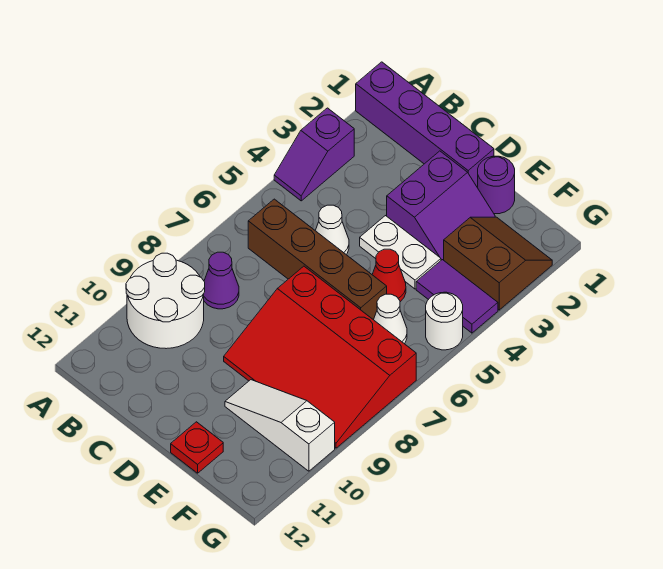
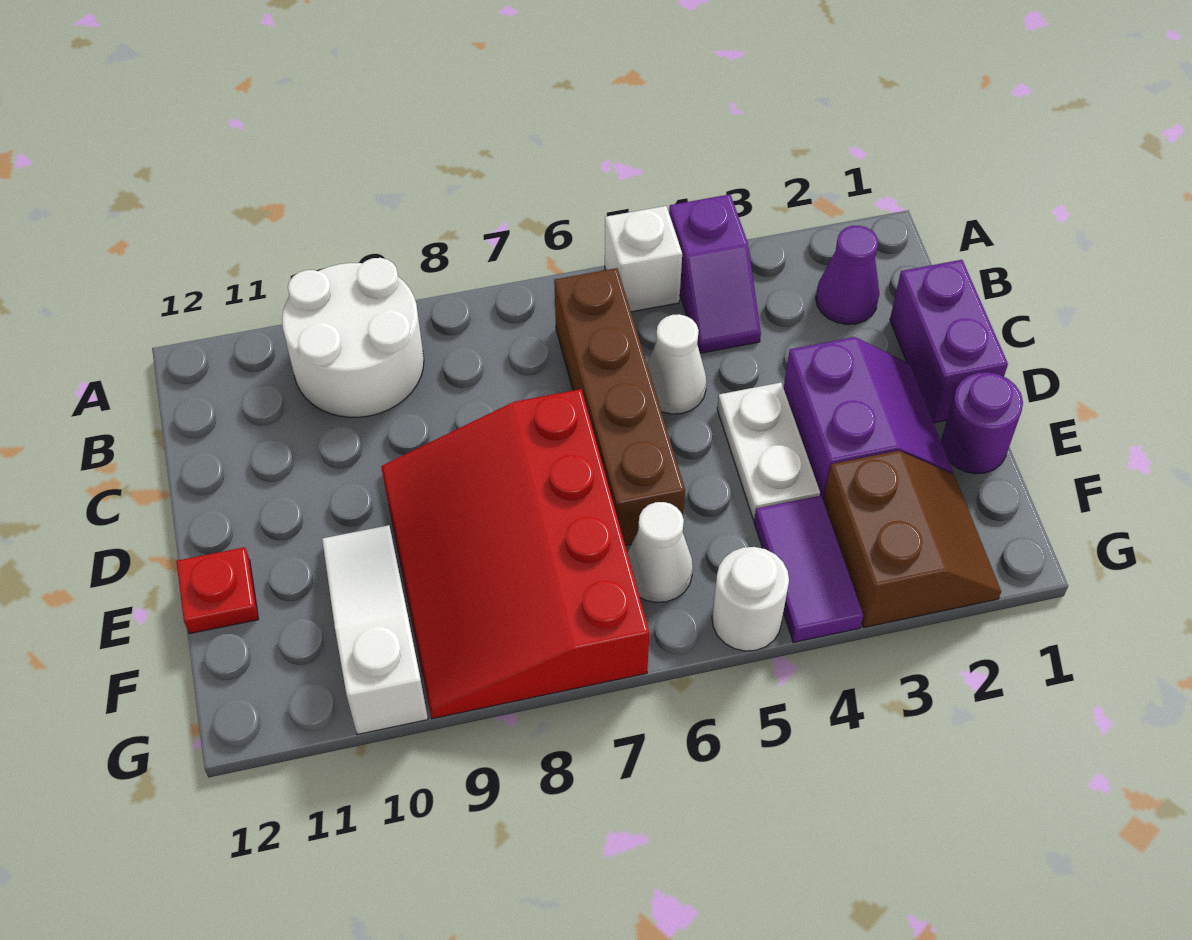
purple brick A1:D1 level 1 -> purple brick C1:D1 level 1
purple slope A3:A4 level 1 top 3 -> purple slope A4:B4 level 1 top A
none -> white brick A5 level 1
purple cone B8 level 1 -> purple cone B2 level 1
purple slope D2:E3 level 1 top D -> purple slope D2:E3 level 1 top 3
red cone E5 level 1 -> none

